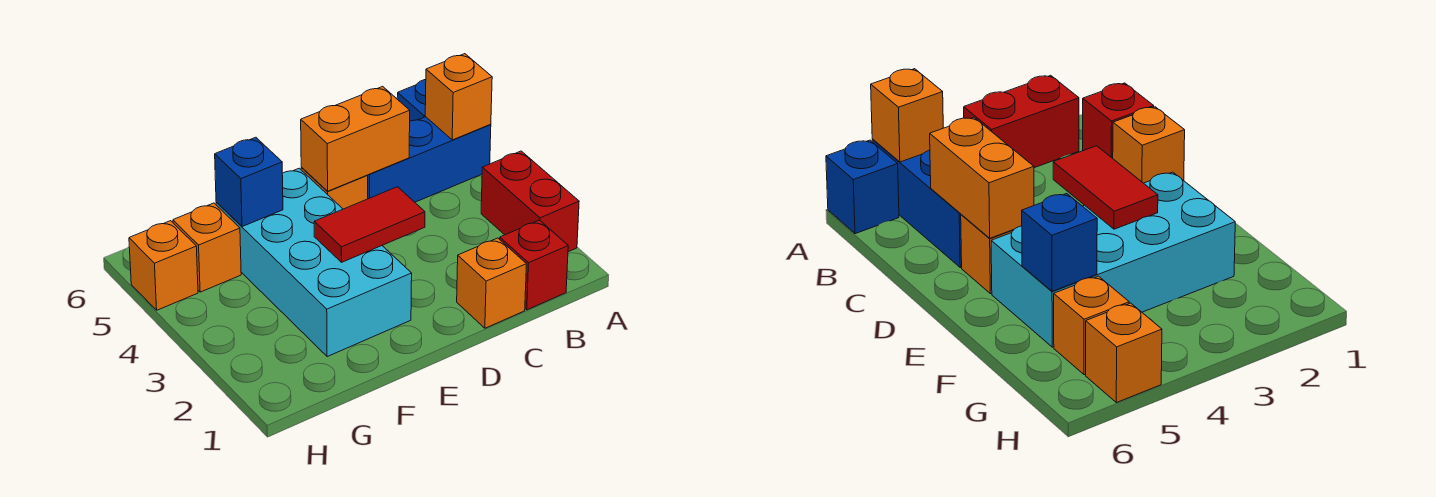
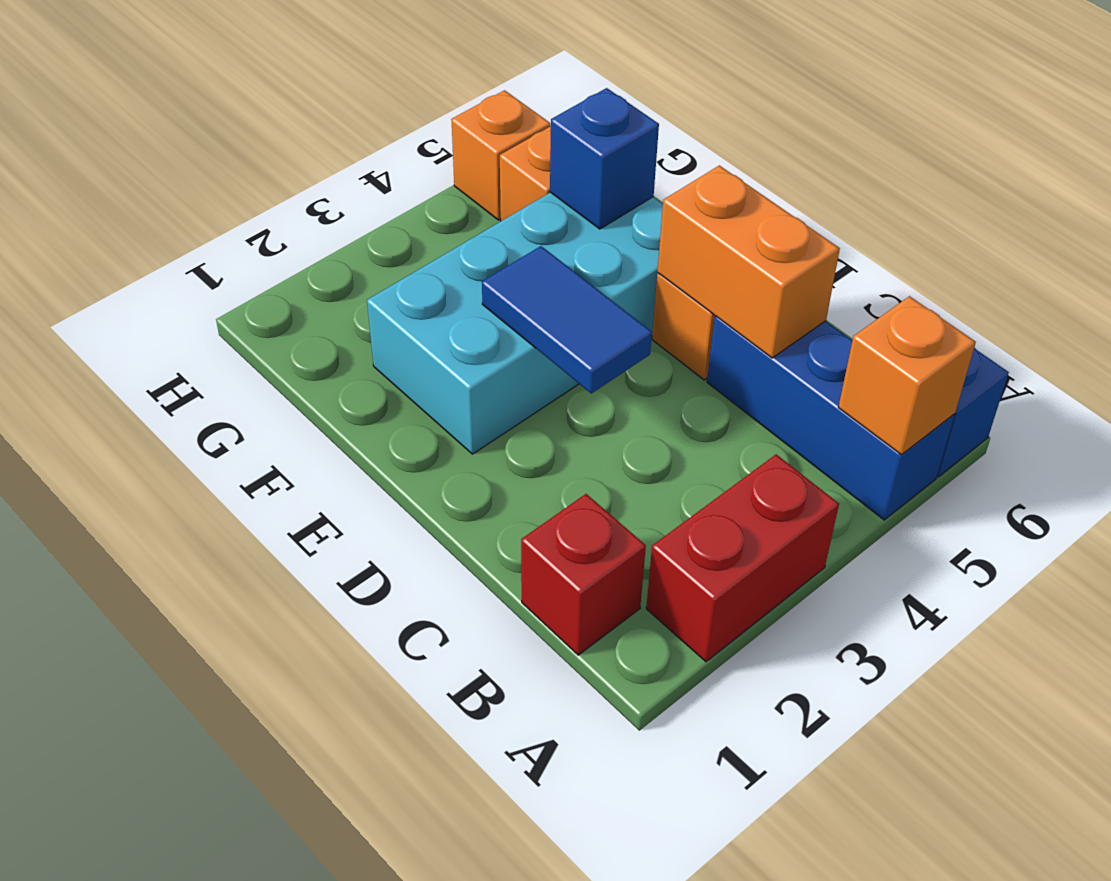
orange brick C1 level 1 -> none
red tile D3:E3 level 2 -> blue tile D3:E3 level 2

